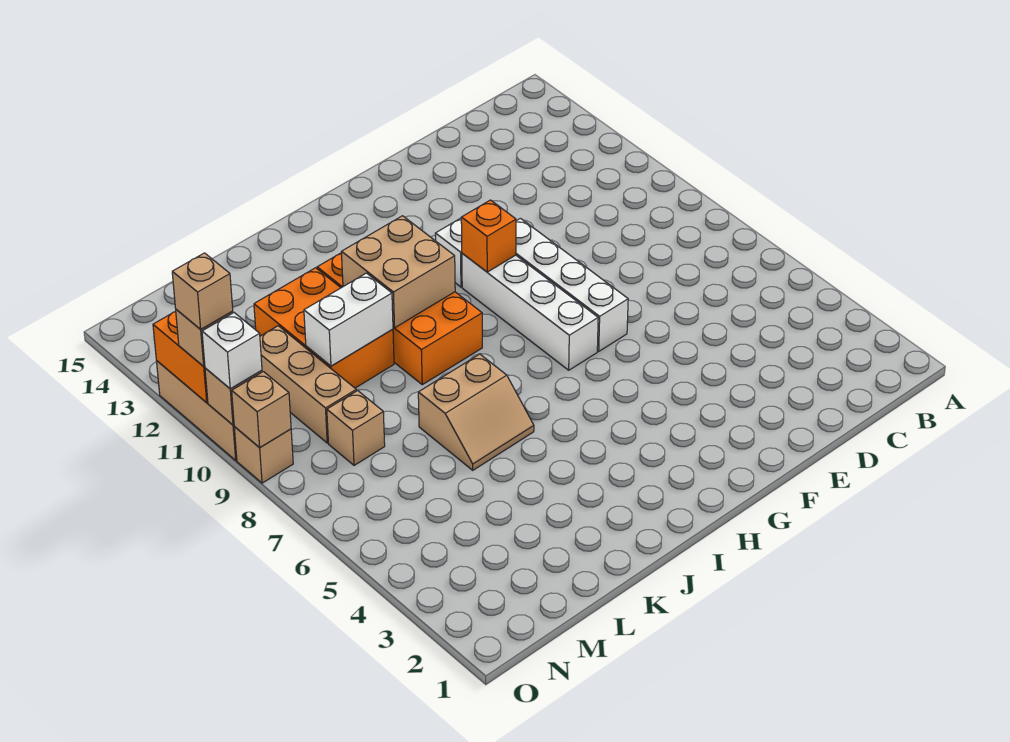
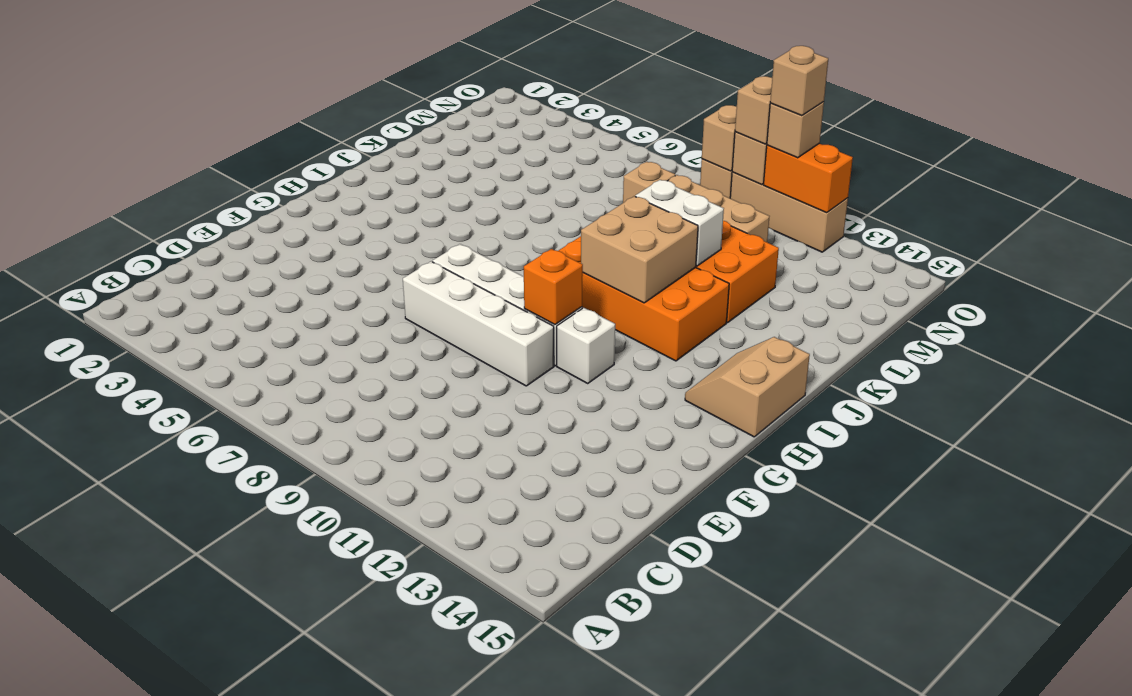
tan slope J6:K7 level 1 top 7 -> tan slope H14:I15 level 1 top 15
white brick K10:L10 level 2 -> white brick K10:K11 level 2
white brick O10 level 3 -> tan brick O10 level 3

